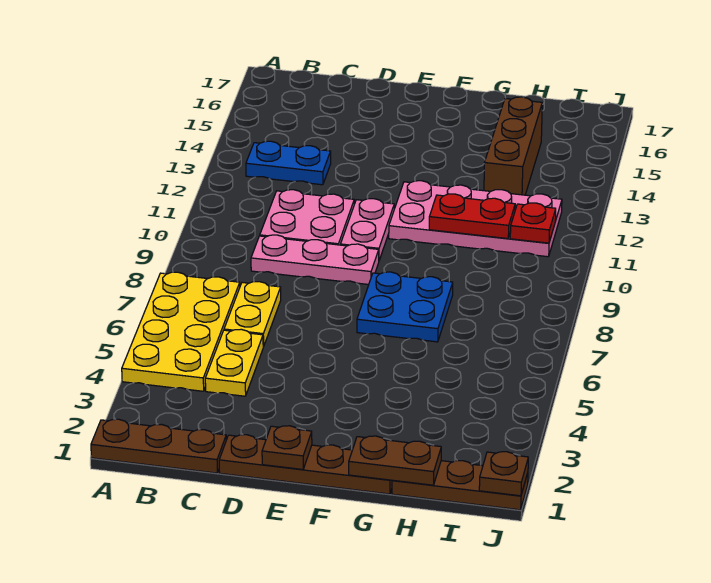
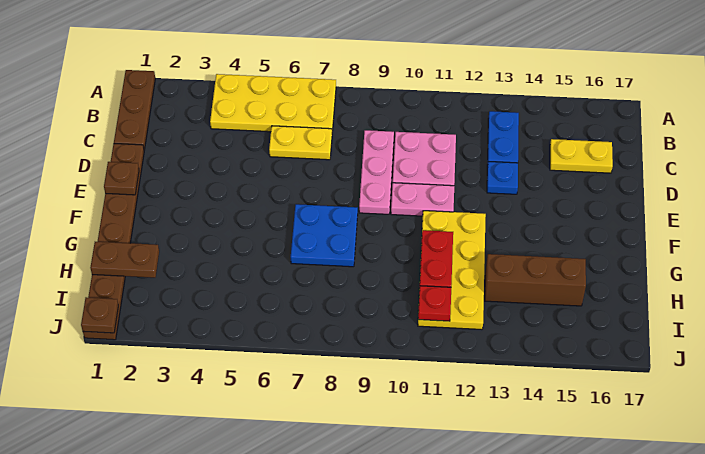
yellow plate C4:C5 level 1 -> yellow plate C15:C16 level 1
none -> blue plate D13 level 1
pink plate F11:I12 level 1 -> yellow plate F11:I12 level 1
brown plate G1:H1 level 2 -> brown plate H1:H2 level 2

